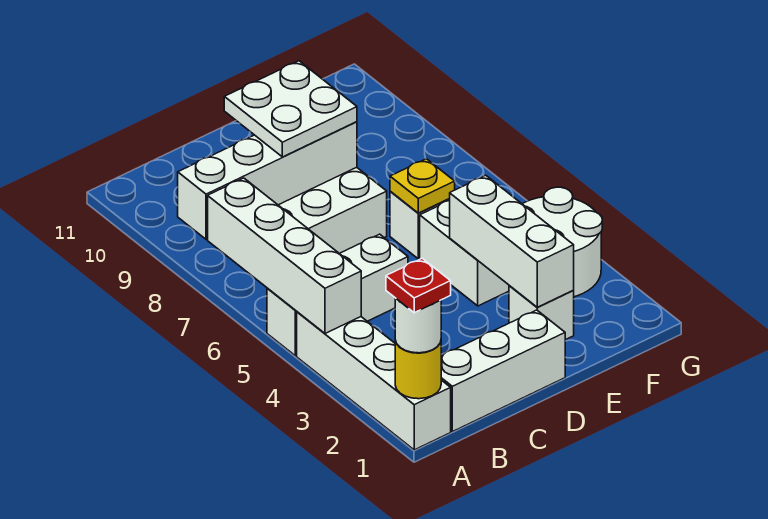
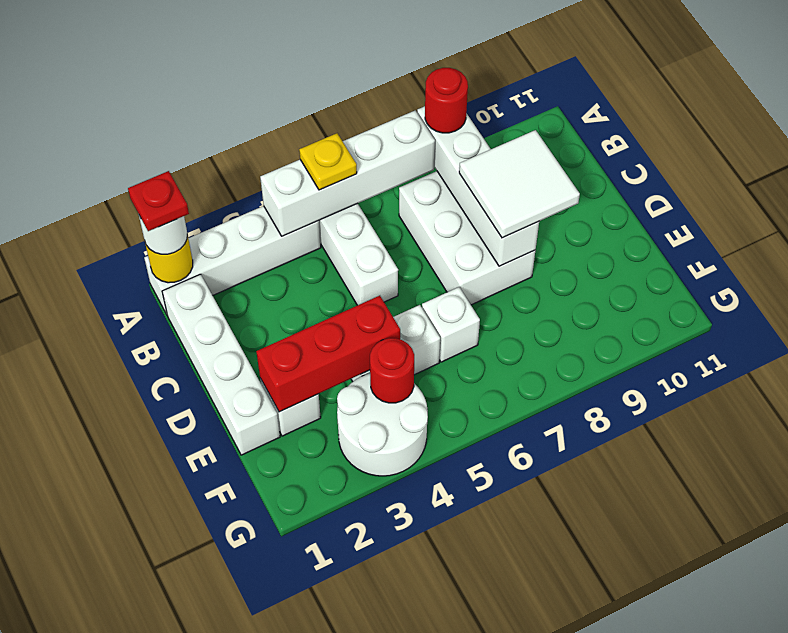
none -> red round brick A8 level 3
white brick B1:D1 level 1 -> white brick B1:E1 level 1
white plate C8:D9 level 3 -> white tile C8:D9 level 3
white brick E2:E4 level 2 -> red brick E2:E4 level 2
yellow plate E6 level 2 -> yellow plate A5 level 3
none -> red round brick F4 level 2

